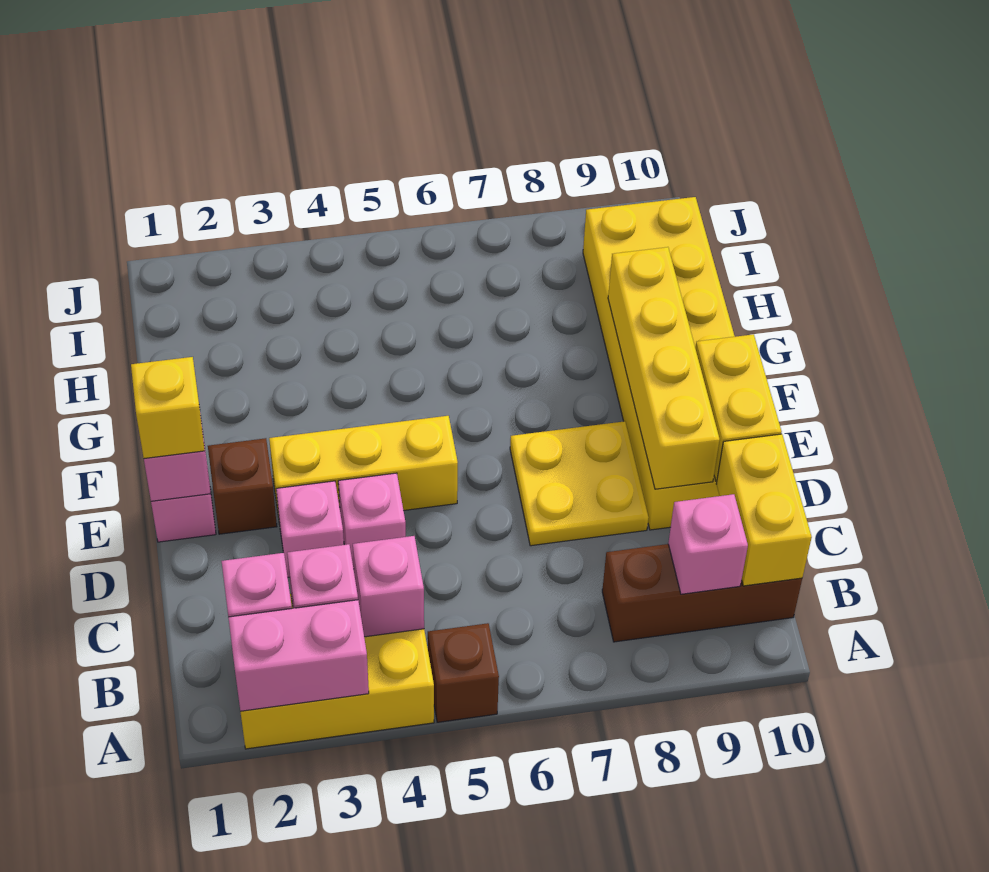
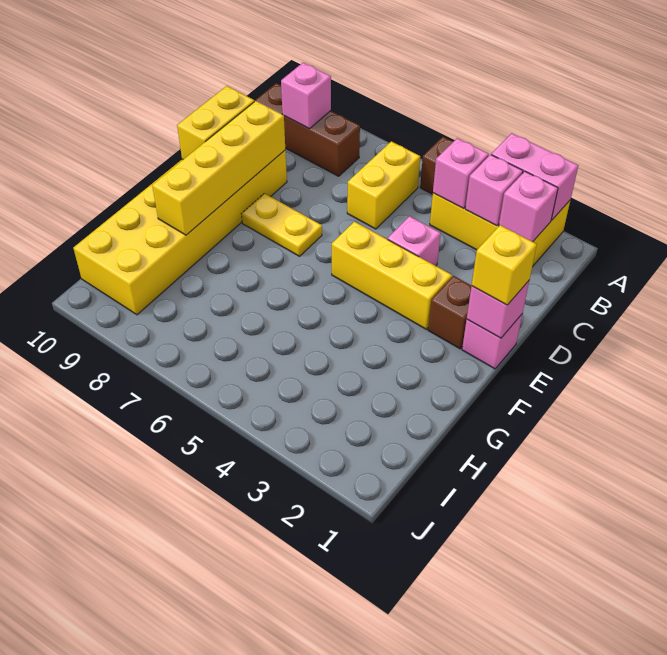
yellow brick B10:C10 level 2 -> yellow brick B6:C6 level 1
pink brick D3 level 1 -> none
yellow plate D7:E8 level 1 -> yellow plate E7:E8 level 1

